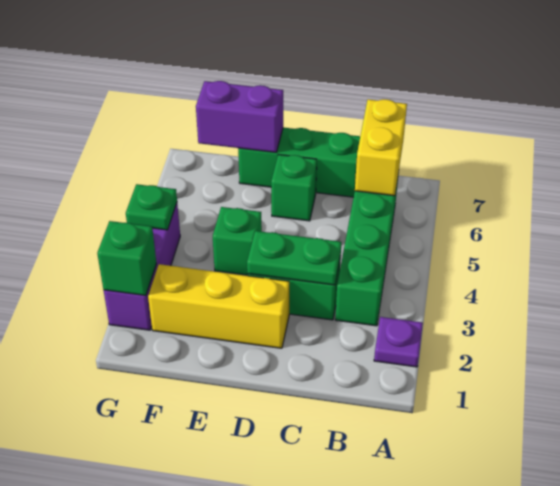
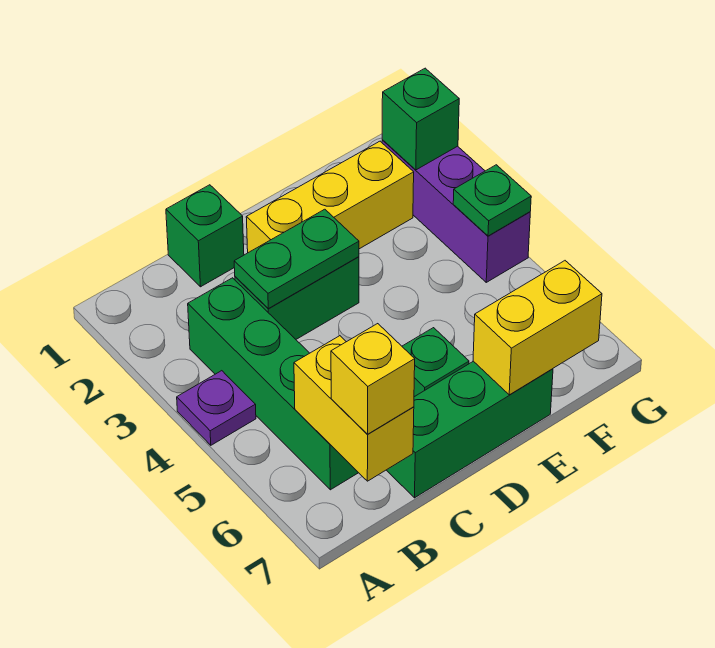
purple plate A2 level 1 -> purple plate A4 level 1
none -> yellow brick B7 level 3
green brick E4 level 1 -> green brick C1 level 1
purple brick E7:F7 level 2 -> yellow brick E7:F7 level 2

